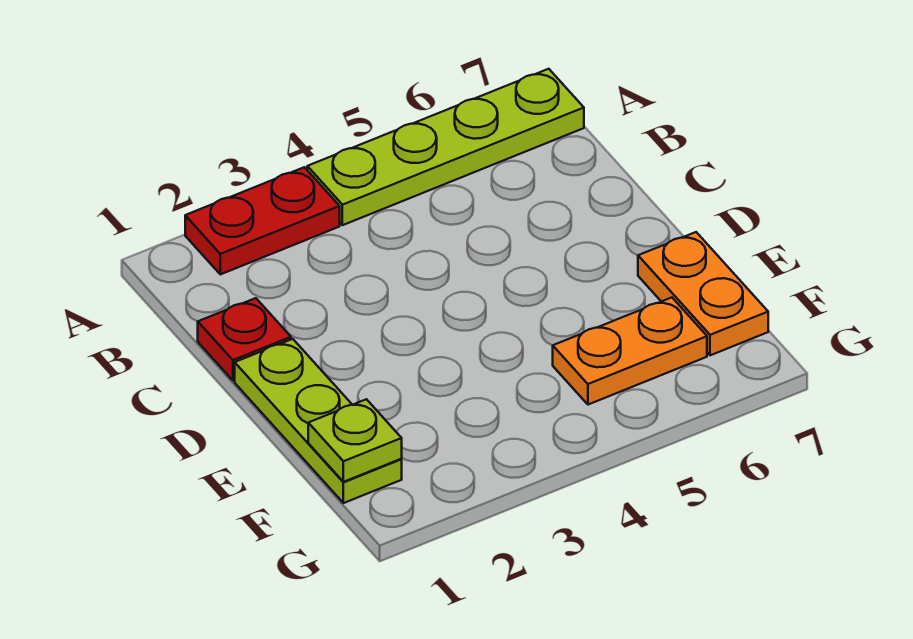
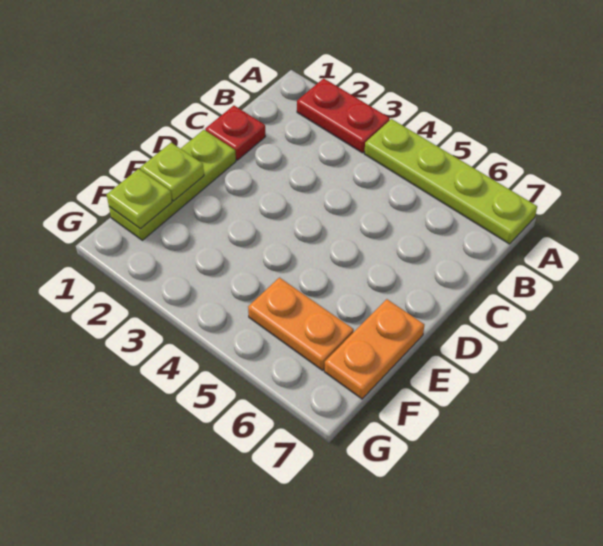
none -> lime plate E1 level 2

